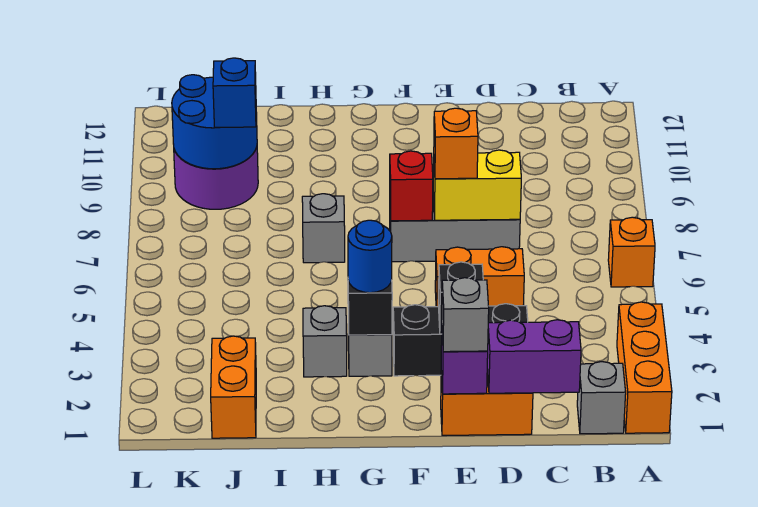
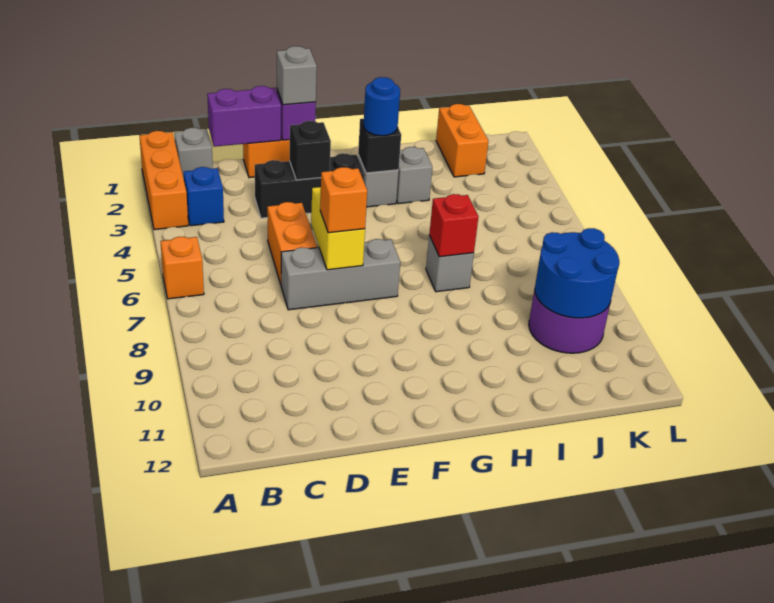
orange brick D5:E5 level 1 -> orange brick D5:D6 level 1
yellow brick D7:E7 level 2 -> yellow brick E6:E7 level 2
red brick F7 level 2 -> red brick H7 level 2
blue brick J9 level 3 -> blue brick B3 level 1

